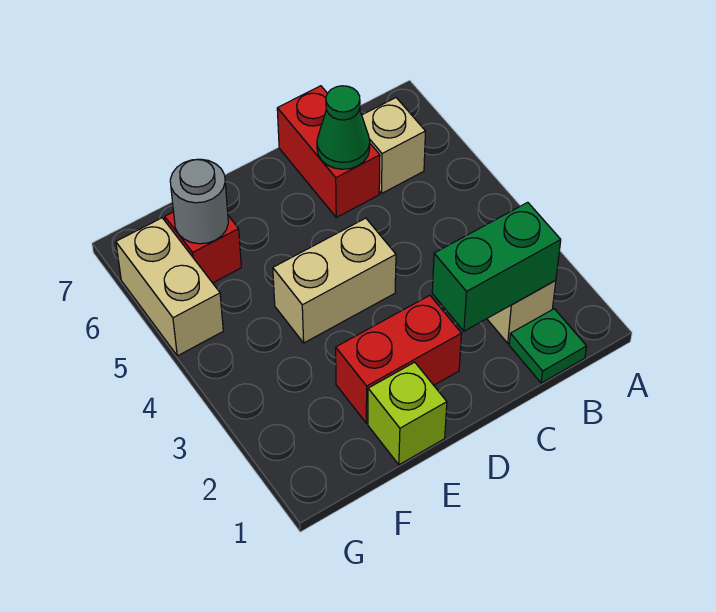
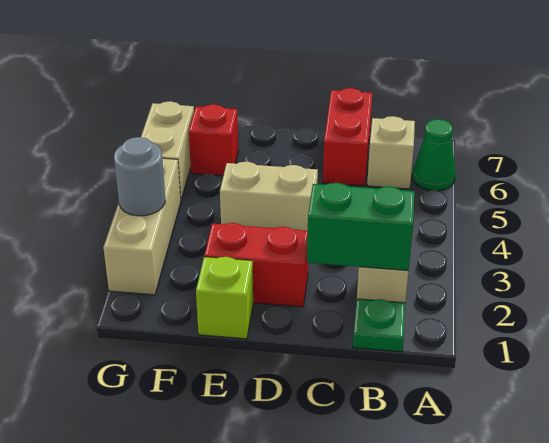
green cone C6 level 2 -> green cone A6 level 1
grey round brick F6 level 2 -> grey round brick G3 level 2
none -> tan brick G2:G4 level 1

